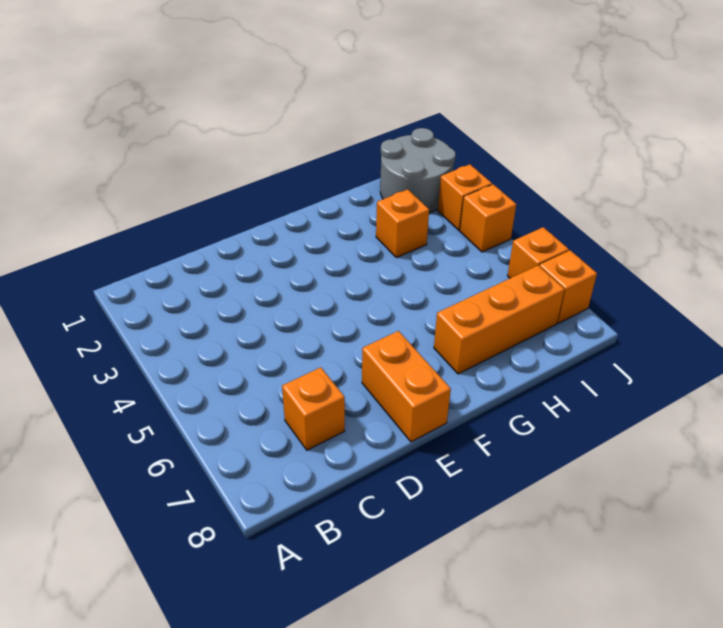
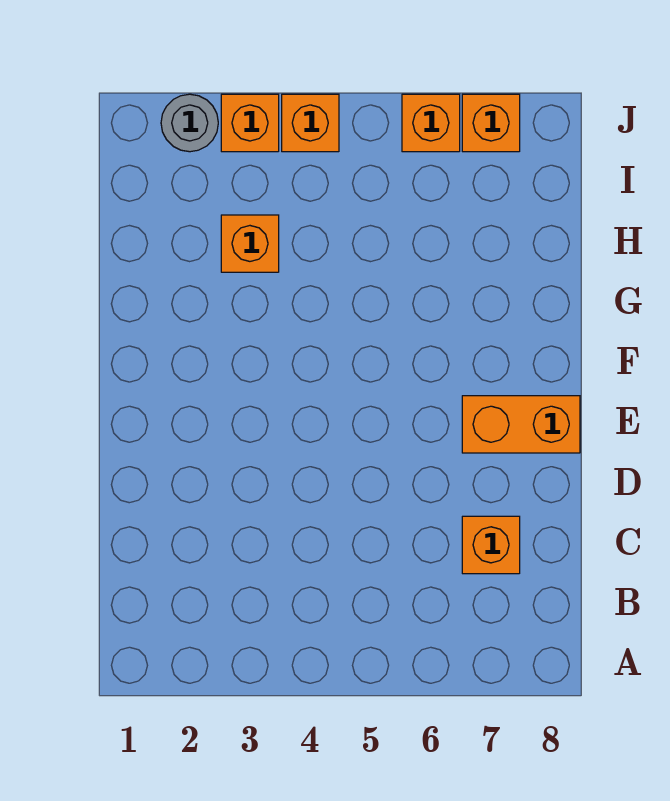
orange brick G7:I7 level 1 -> none
grey round brick I1:J2 level 1 -> grey round brick J2 level 1

